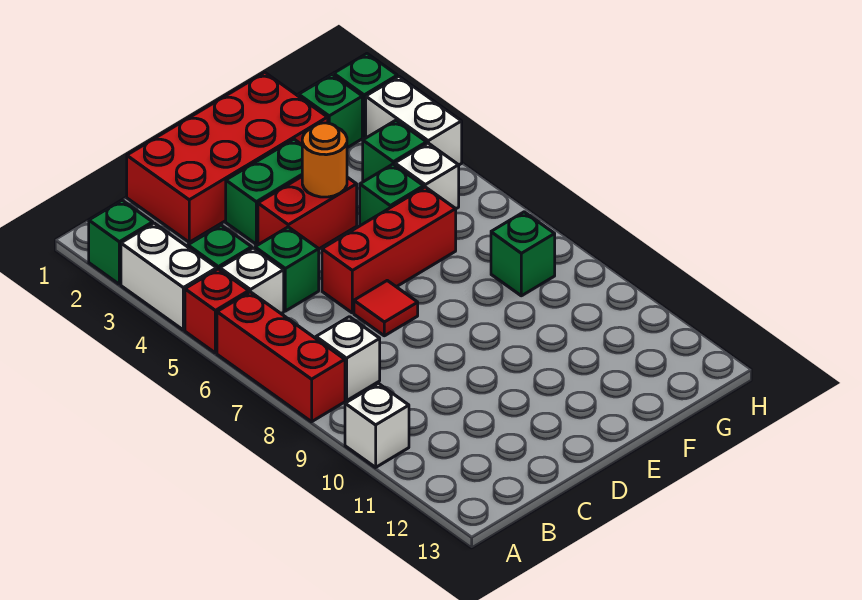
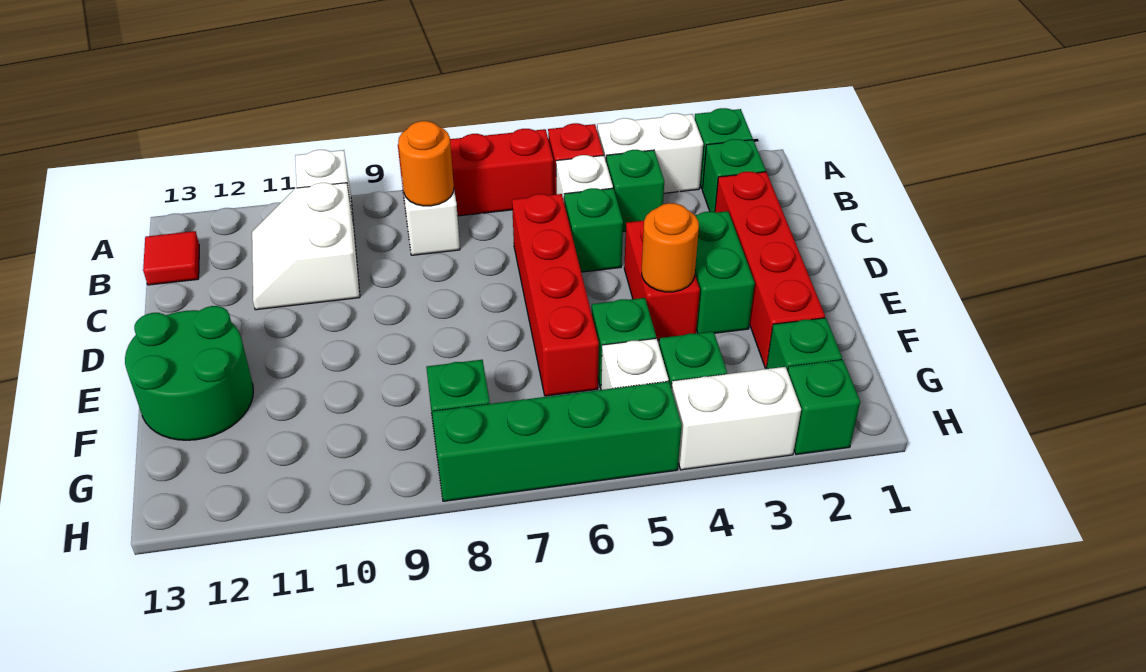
none -> green brick B2 level 1
none -> orange round brick B8 level 2
none -> white slope B10:C11 level 1 top 10
red brick C1:F2 level 1 -> red brick C2:F2 level 1
red brick D6:F6 level 1 -> red brick C6:F6 level 1
red tile D7 level 1 -> red tile B13 level 1
none -> green round brick E12:F13 level 1
none -> green brick H5:H8 level 1

